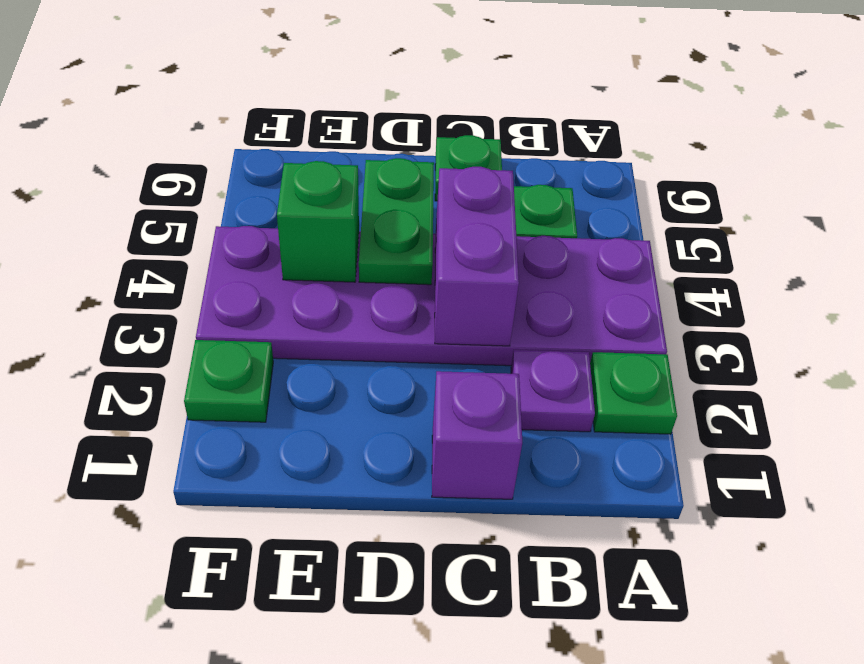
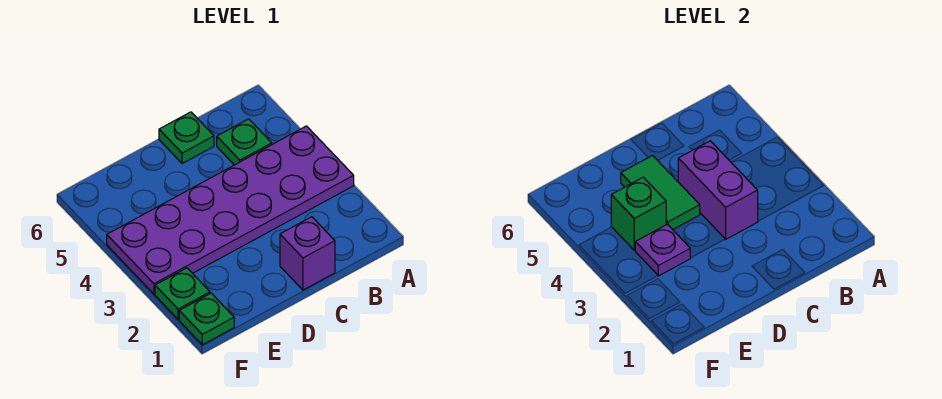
green plate A2 level 1 -> green plate F1 level 1
purple plate B2 level 1 -> purple plate E3 level 2
green plate D4:D5 level 2 -> green tile D4:D5 level 2

